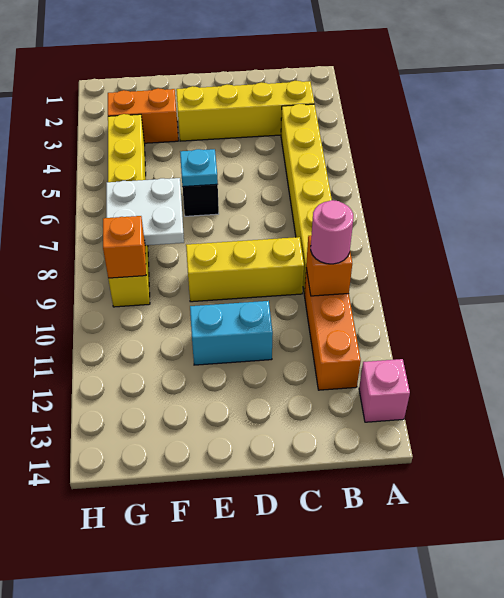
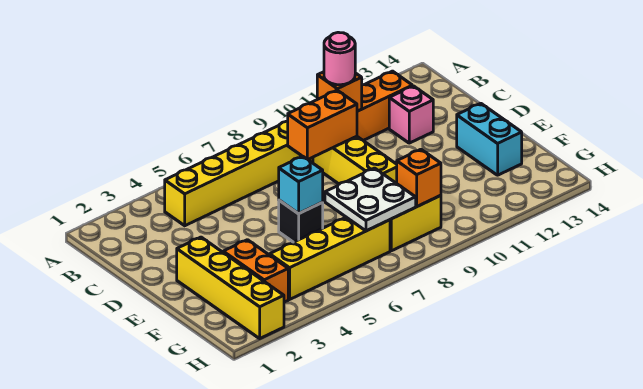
pink brick A13 level 1 -> pink brick C12 level 1
yellow brick B3:E3 level 1 -> yellow brick E2:H2 level 1
none -> orange brick C8:C9 level 2
cyan brick D11:E11 level 1 -> cyan brick E13:F13 level 1
cyan plate E6 level 2 -> cyan brick E6 level 2

